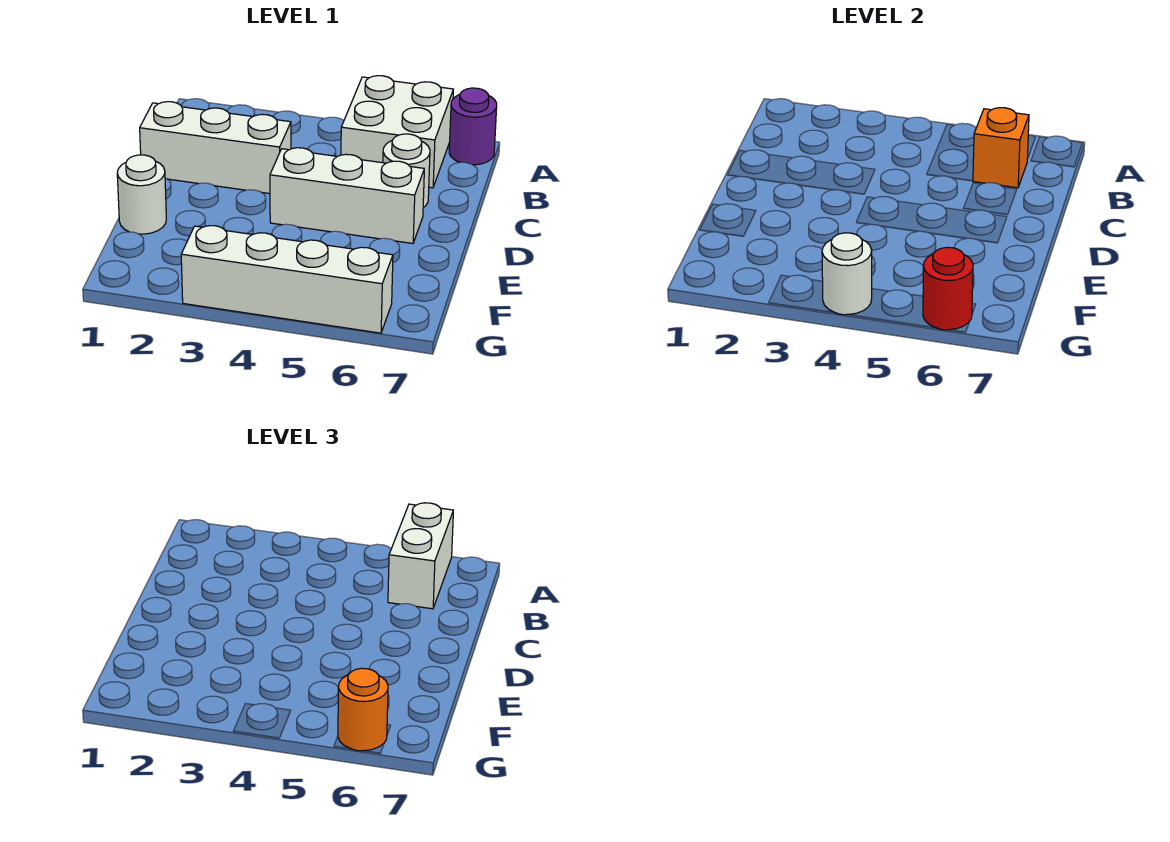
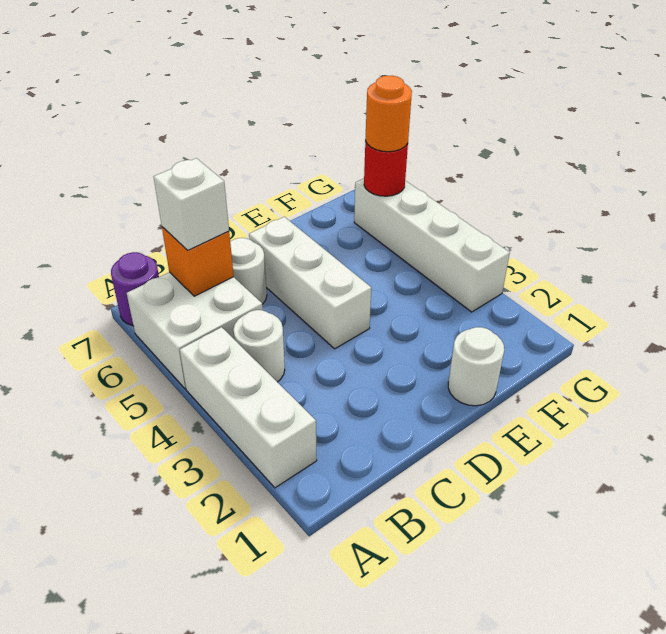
white brick A6:B6 level 3 -> white brick B6 level 3
white brick C1:C3 level 1 -> white brick A2:A4 level 1
white round brick G4 level 2 -> white round brick B4 level 1

